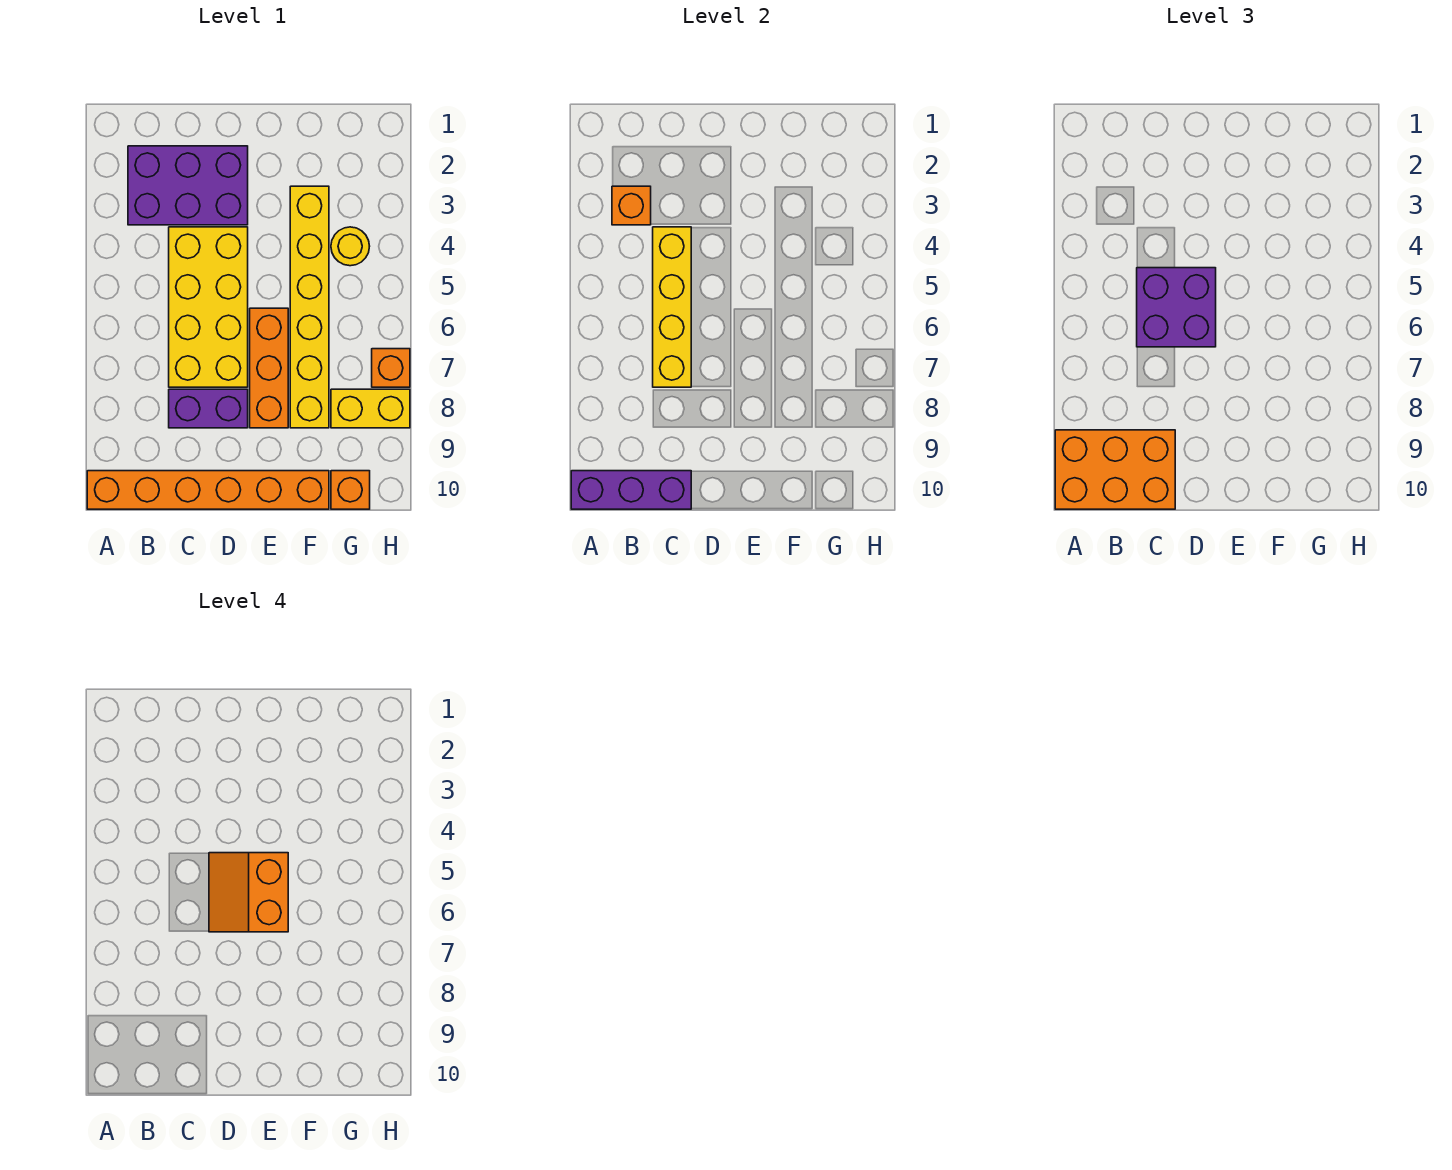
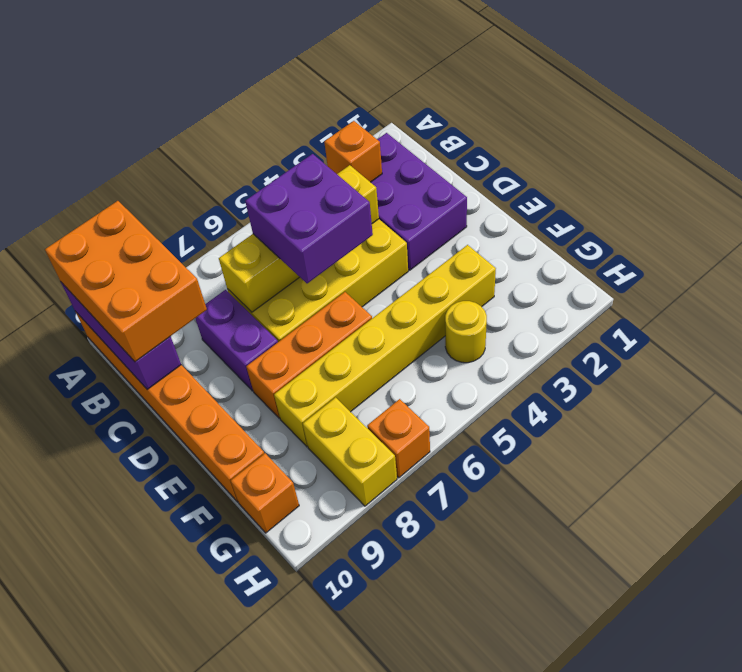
orange slope D5:E6 level 4 top E -> none

